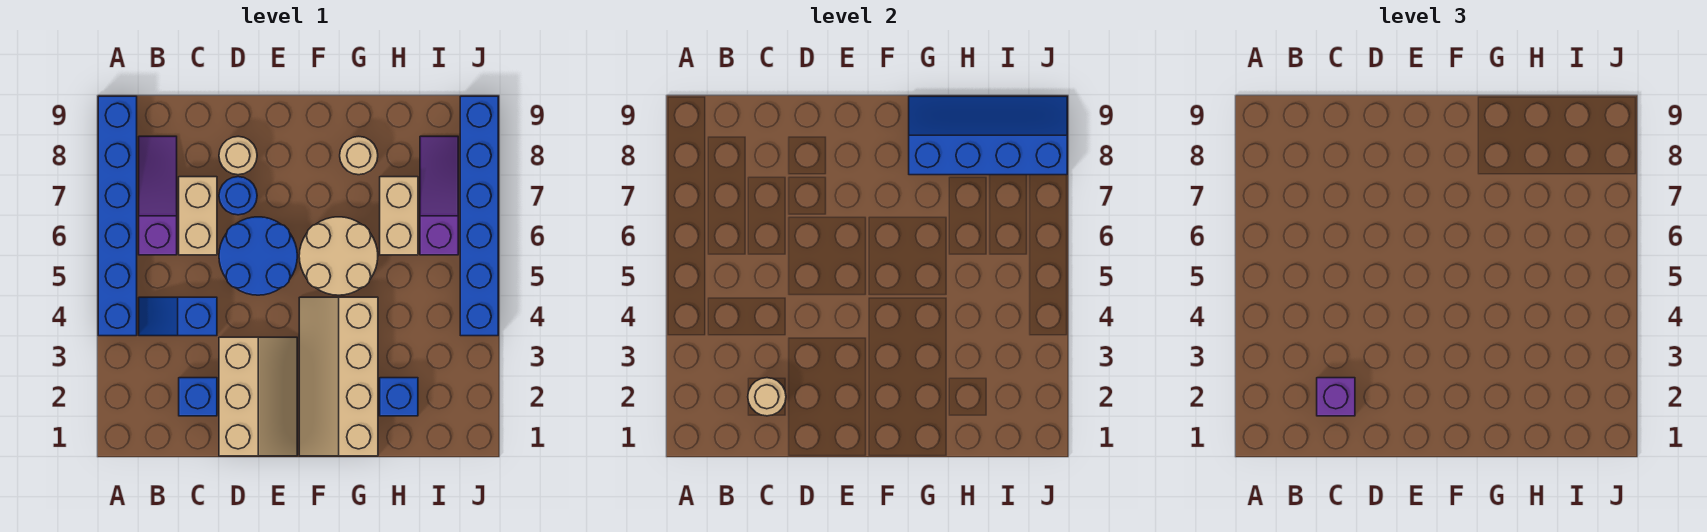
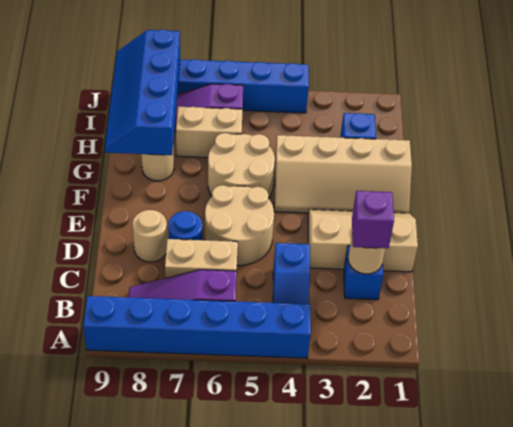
blue round brick D5:E6 level 1 -> tan round brick D5:E6 level 1

